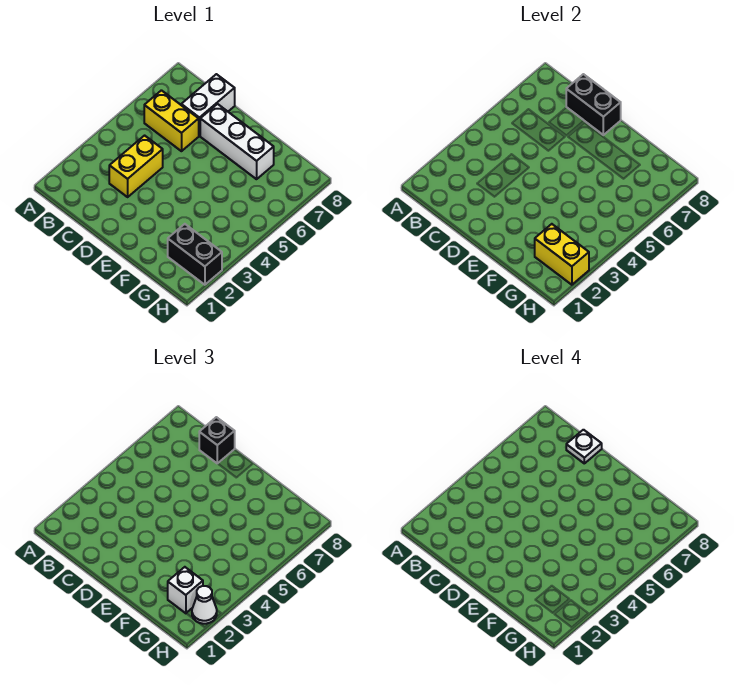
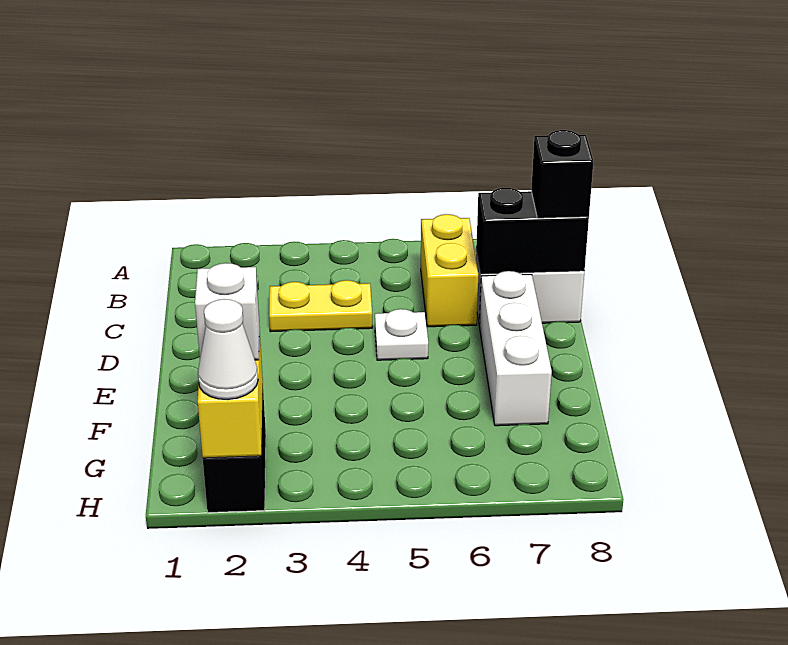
yellow brick C3:C4 level 1 -> yellow plate C3:C4 level 1
black brick C8:D8 level 2 -> black brick C7:C8 level 2
white plate C8 level 4 -> white plate D5 level 1

